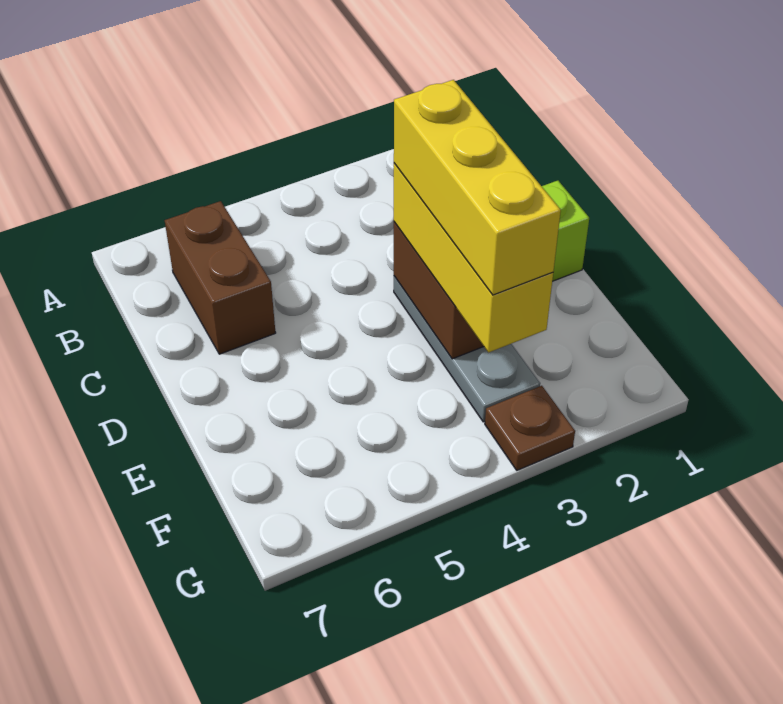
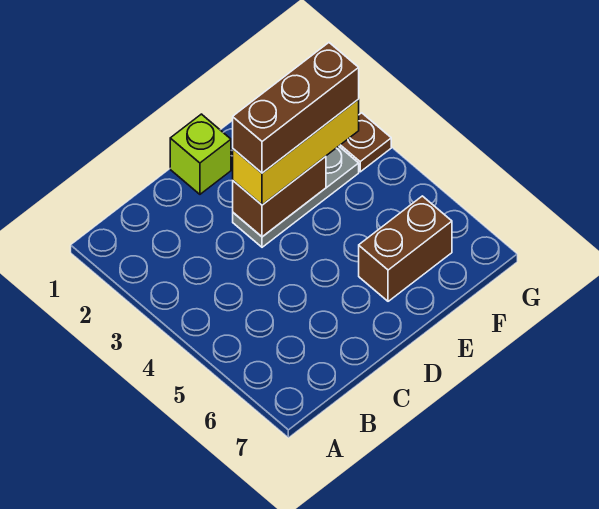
brown brick B6:C6 level 1 -> brown brick E6:F6 level 1
yellow brick D3:F3 level 4 -> brown brick D3:F3 level 4

